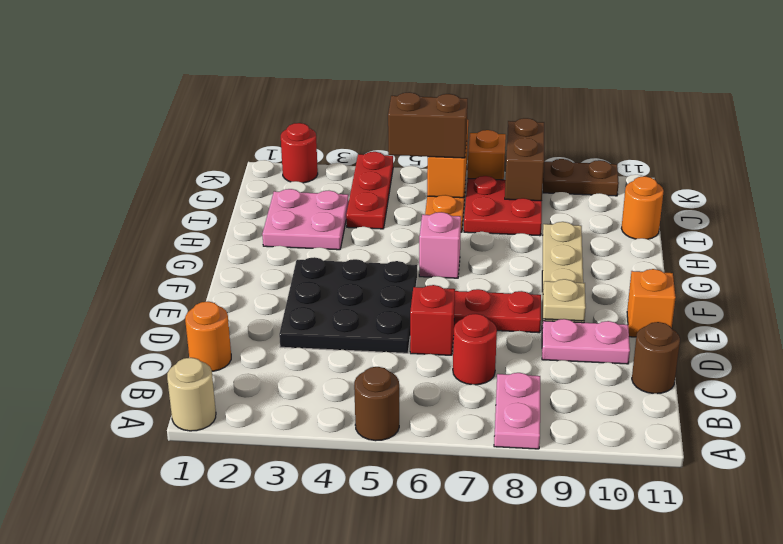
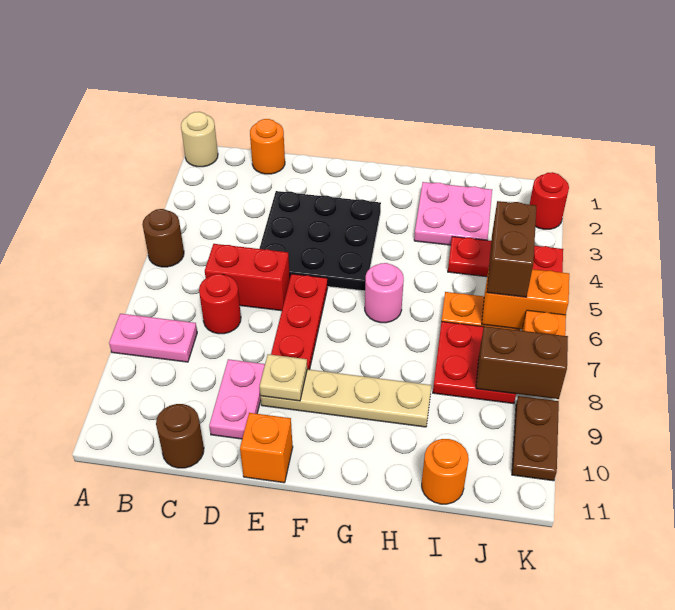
red brick D6 level 1 -> red brick C6:D6 level 1
pink brick G6 level 1 -> pink round brick G6 level 1

